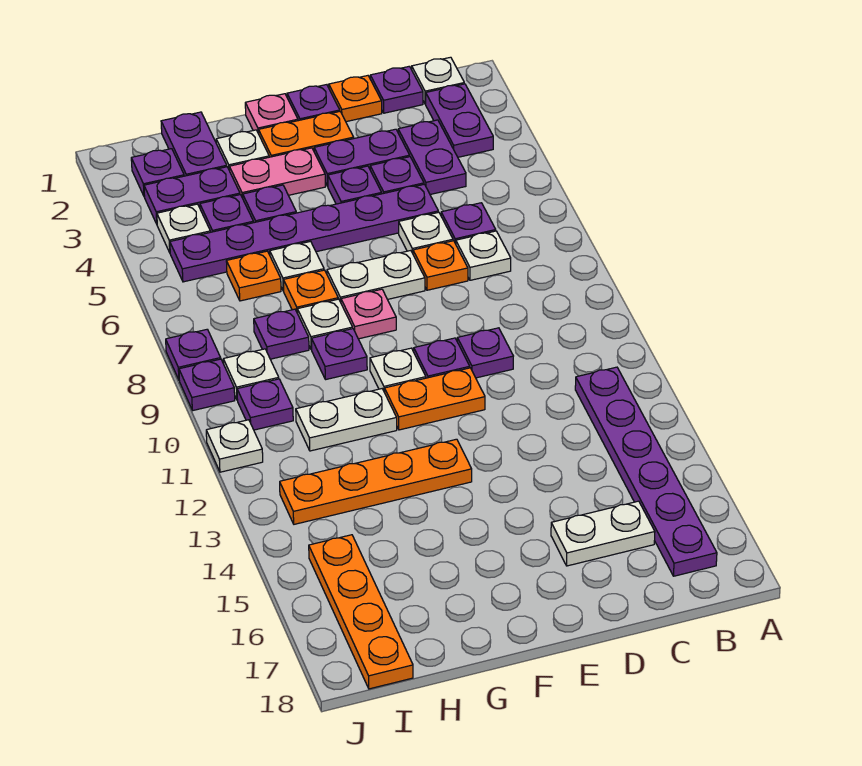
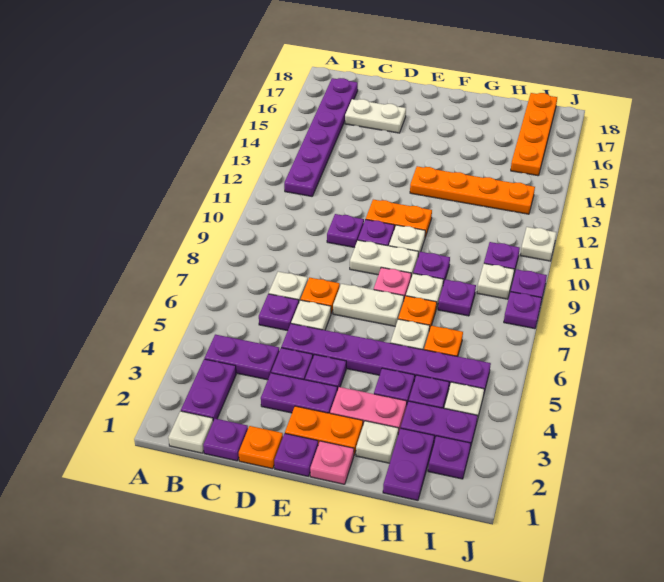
purple plate C3:C4 level 1 -> purple plate B4:C4 level 1
white plate G11:H11 level 1 -> white plate E9:F9 level 1

